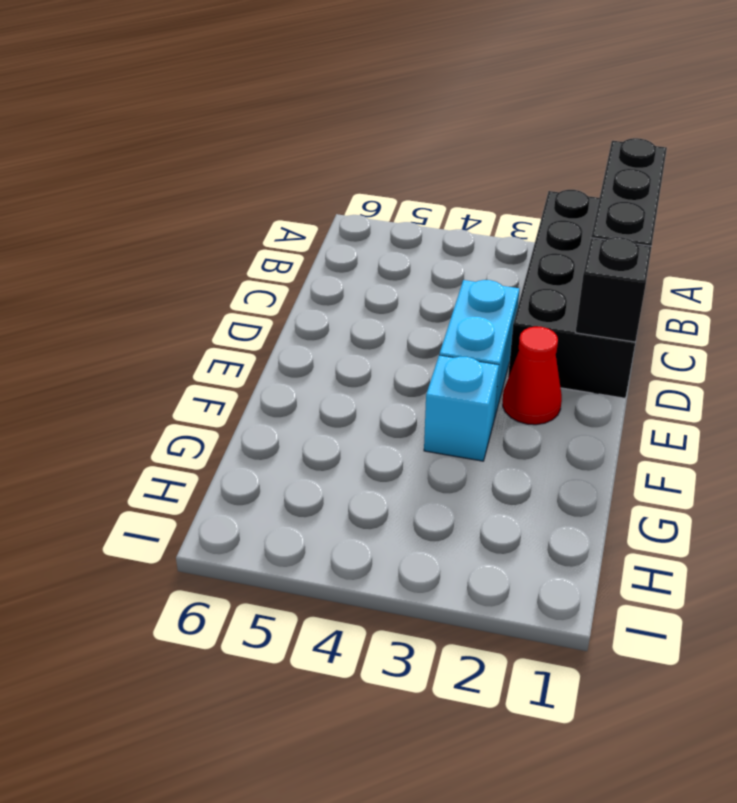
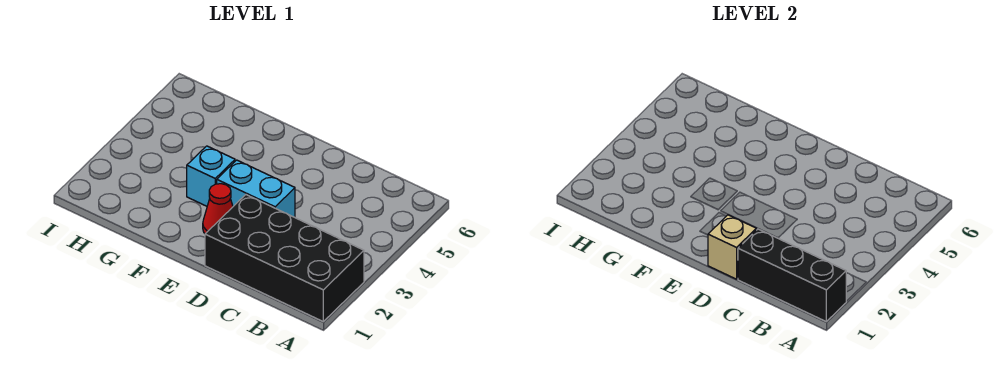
black brick D1 level 2 -> tan brick D1 level 2

